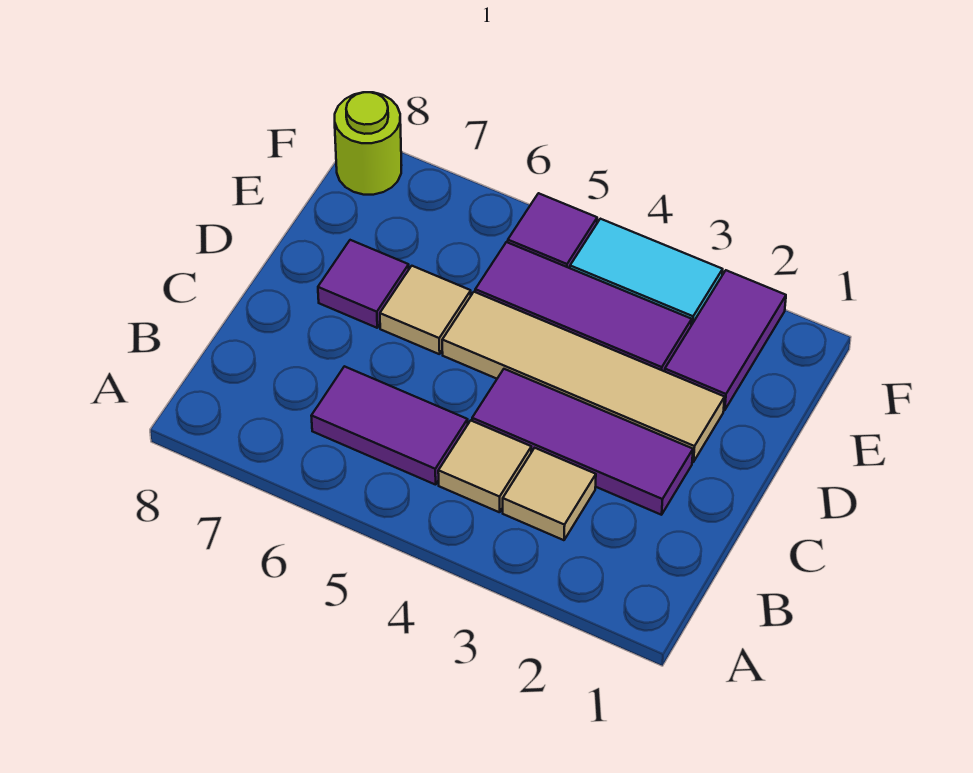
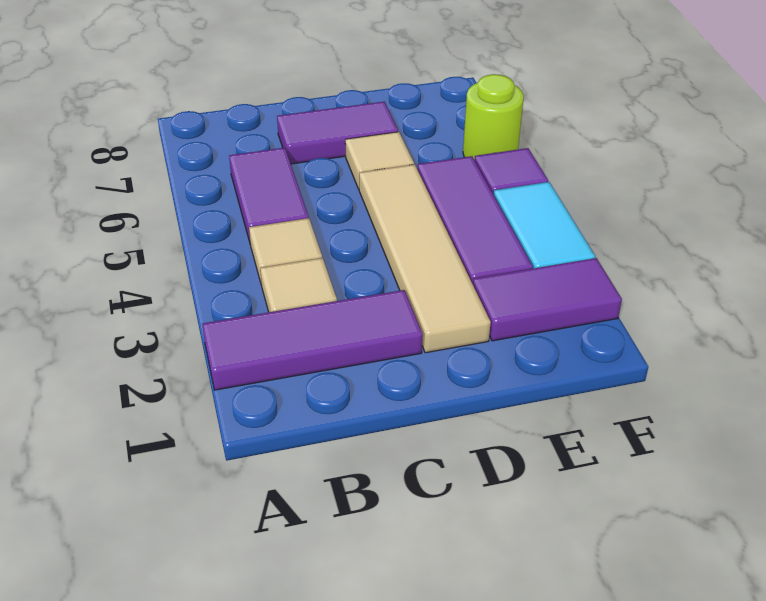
purple tile C2:C4 level 1 -> purple tile A2:C2 level 1
purple tile D7 level 1 -> purple tile C7:D7 level 1
lime round brick F8 level 1 -> lime round brick F6 level 1

